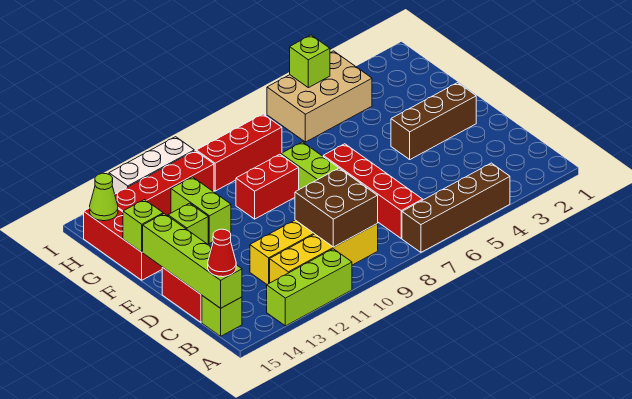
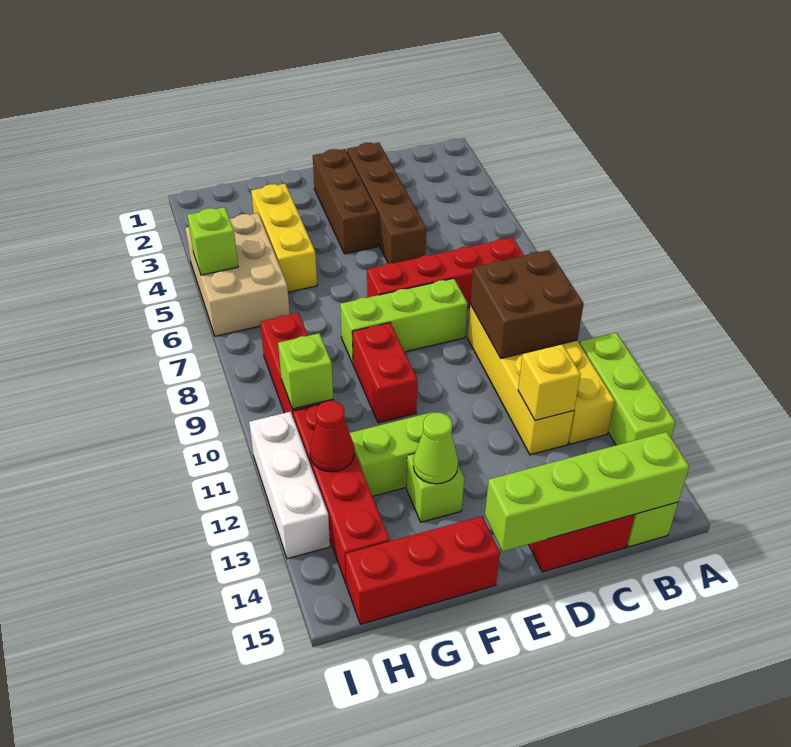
brown brick A4:A7 level 1 -> brown brick D2:D5 level 1
red cone B15 level 3 -> red cone H12 level 2
none -> yellow brick C12 level 2
lime brick F15 level 2 -> lime brick H10 level 2
none -> yellow brick G3:G5 level 1
lime cone H15 level 2 -> lime cone F13 level 2

